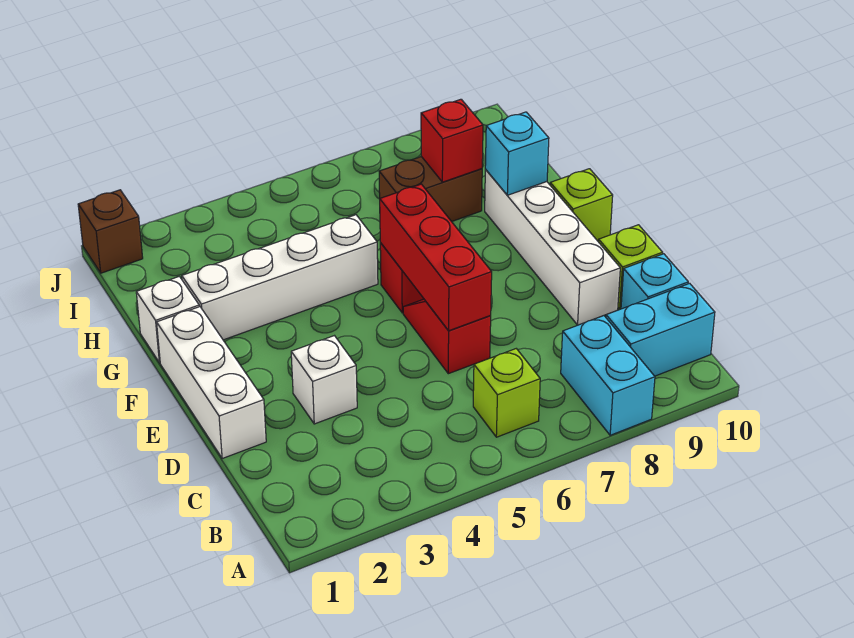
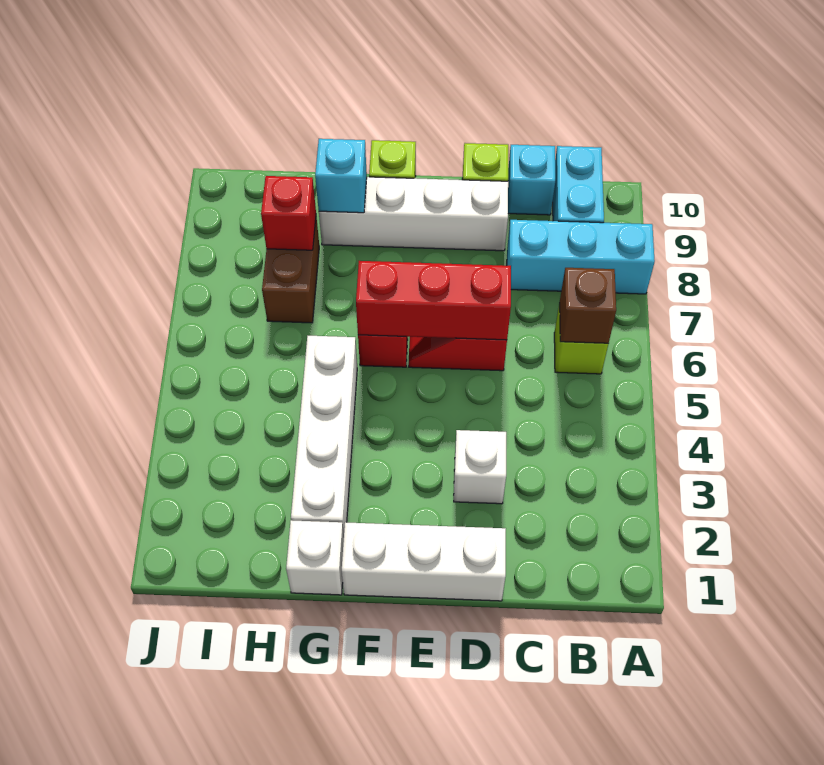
cyan brick A8:B8 level 1 -> cyan brick A8:C8 level 1
brown brick J1 level 1 -> brown brick B6 level 2

